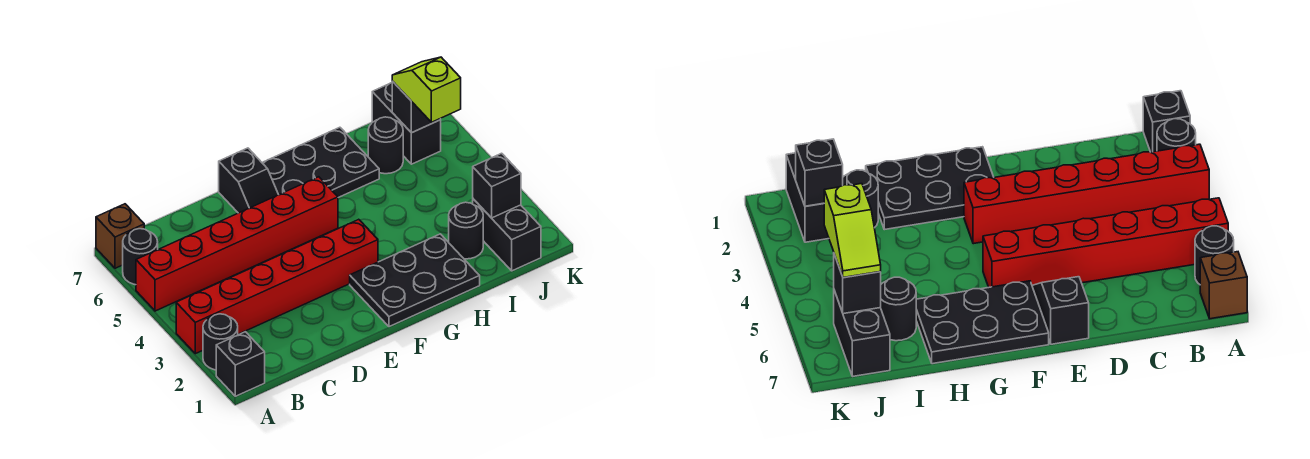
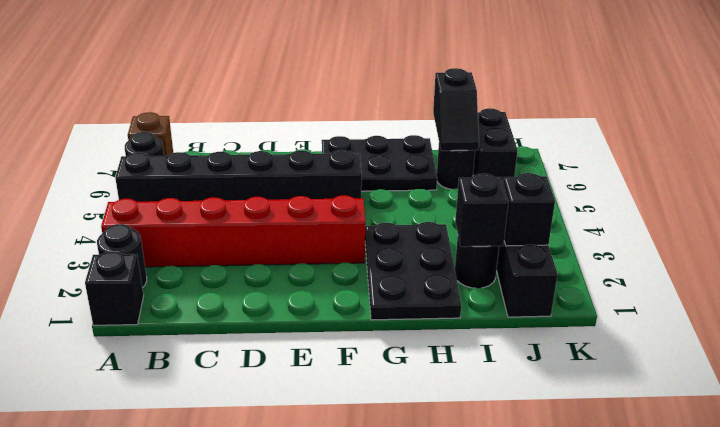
red brick A5:F5 level 1 -> black brick A5:F5 level 1
black slope E6:E7 level 1 top 7 -> black slope I6:I7 level 2 top 7
black plate F1:H2 level 1 -> black plate G1:H3 level 1
lime slope J5:J6 level 3 top 5 -> none
black brick J6 level 2 -> black brick I2 level 2

